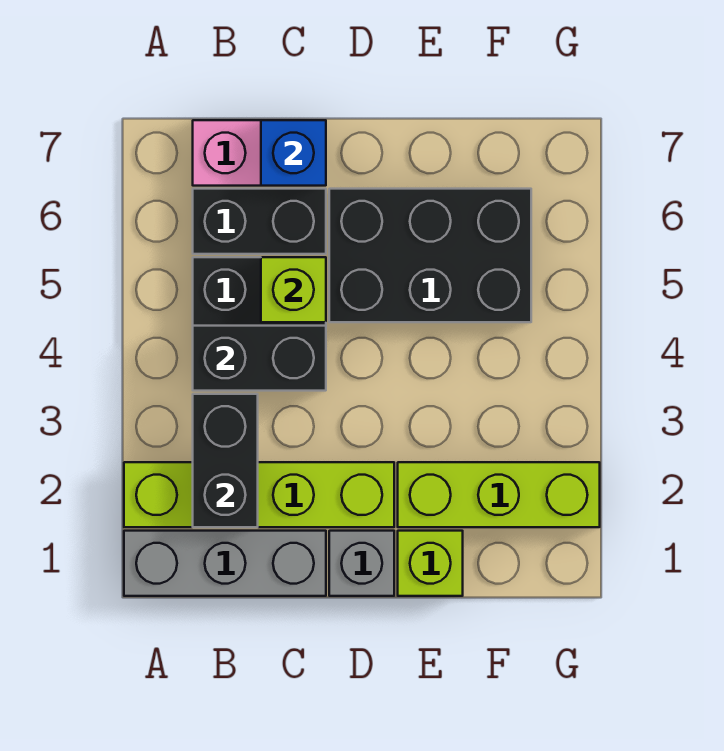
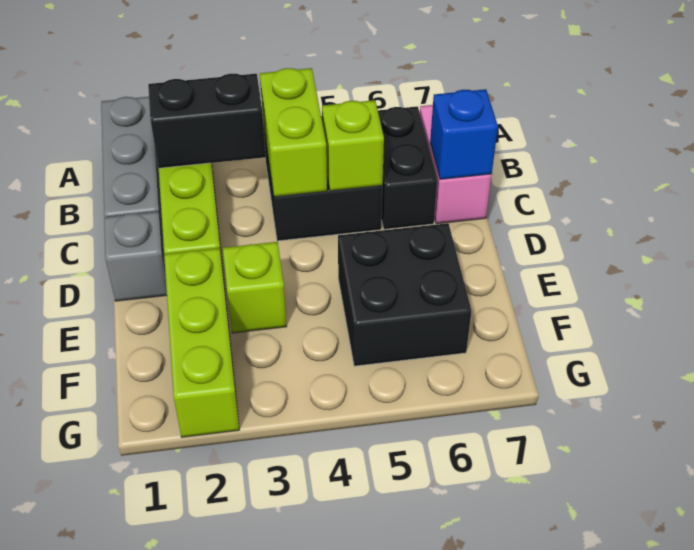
black brick B4:C4 level 2 -> lime brick B4:C4 level 2
black brick D5:F6 level 1 -> black brick E5:F6 level 1
lime brick E1 level 1 -> lime brick E3 level 1

